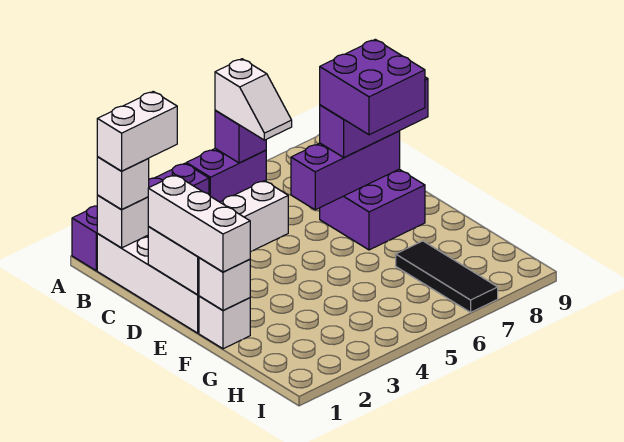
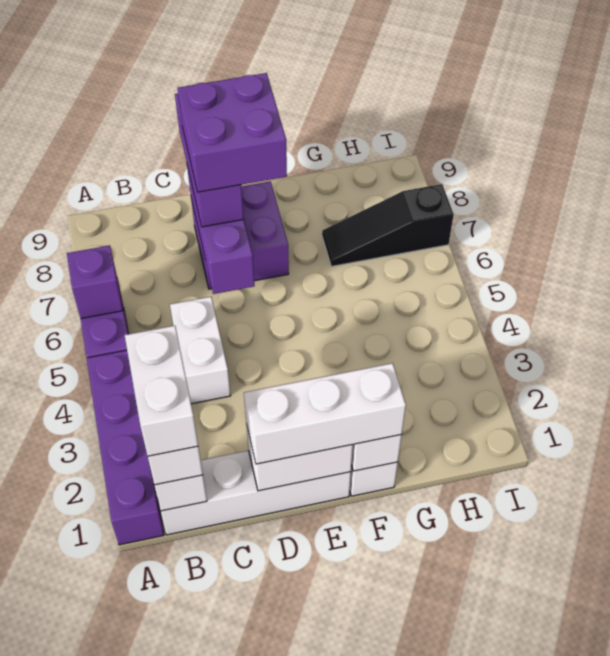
white slope A6:B6 level 3 top A -> none
black tile G7:I7 level 1 -> black slope G7:I7 level 1 top I

